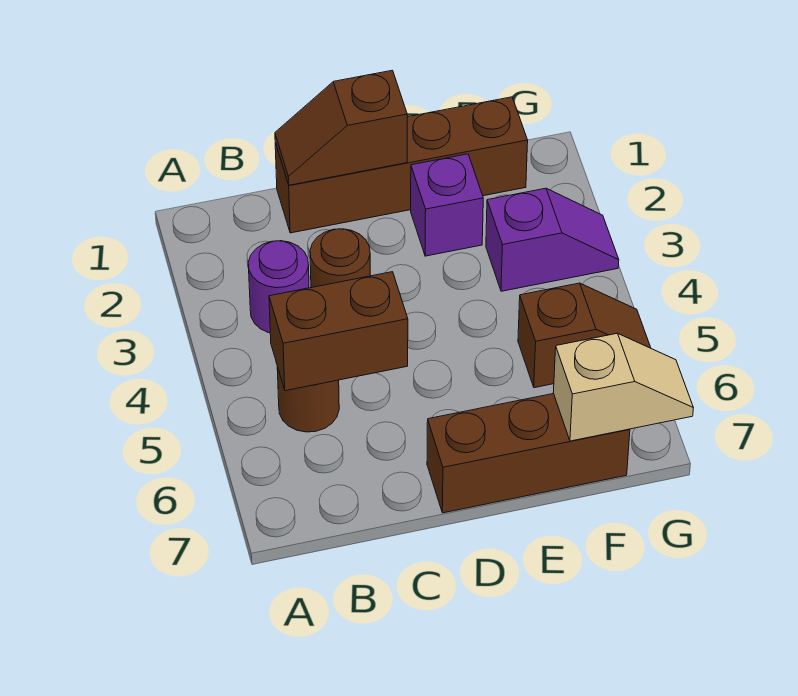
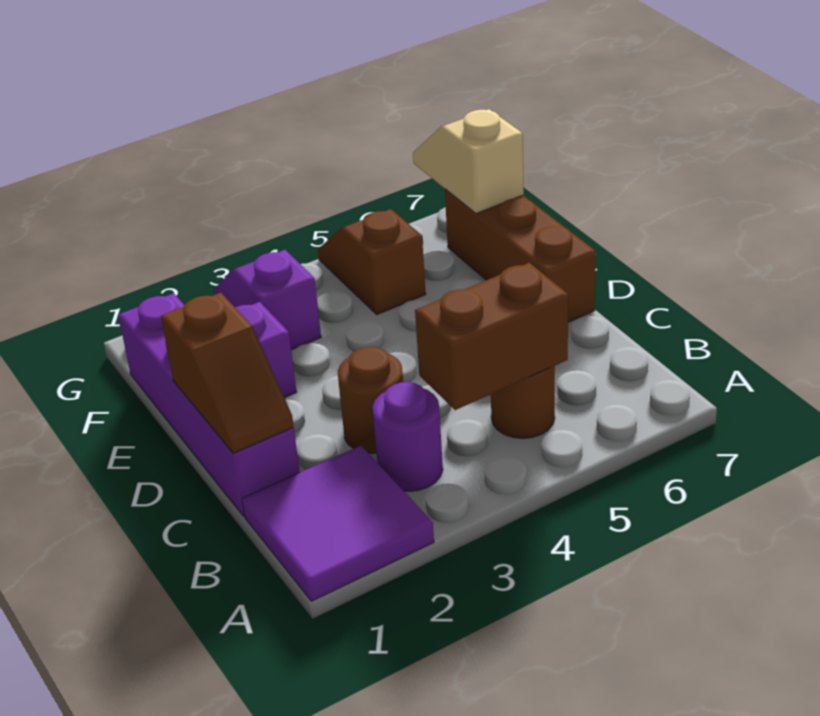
none -> purple tile A1:B2 level 1
brown brick B5:C5 level 2 -> brown brick B4:B5 level 2
brown brick C1:F1 level 1 -> purple brick C1:F1 level 1

